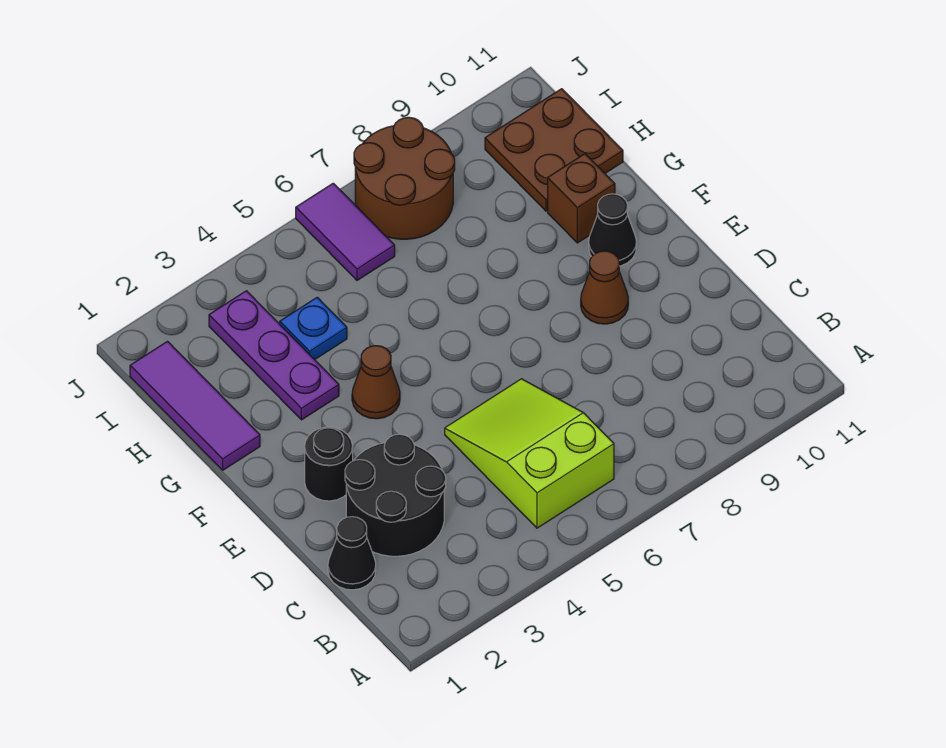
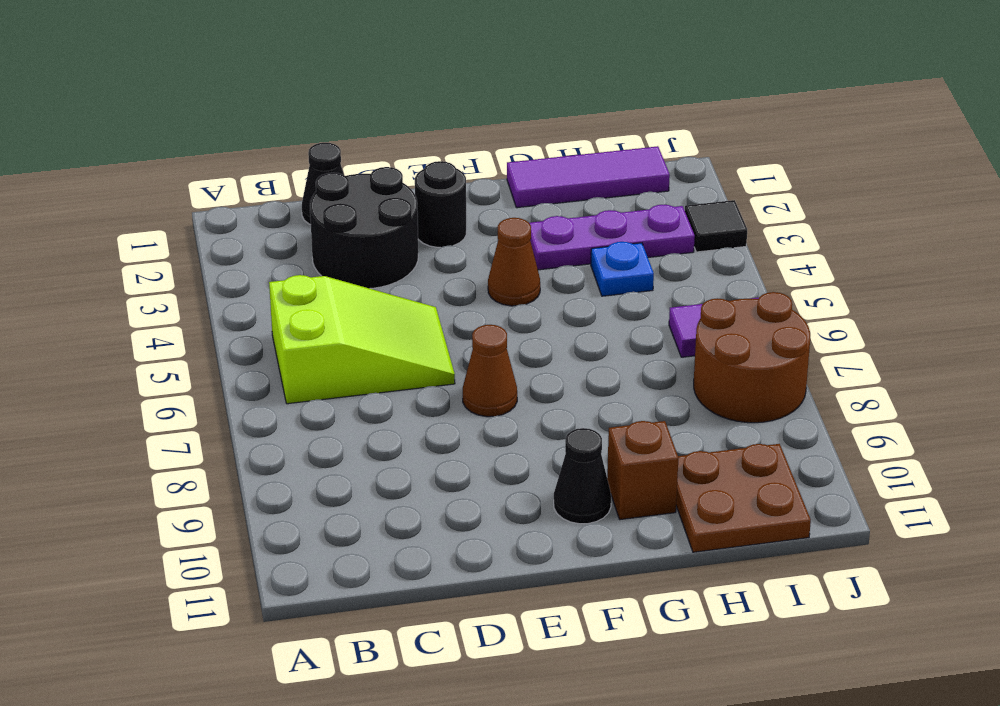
brown cone E9 level 1 -> brown cone E7 level 1
none -> black tile J3 level 1

